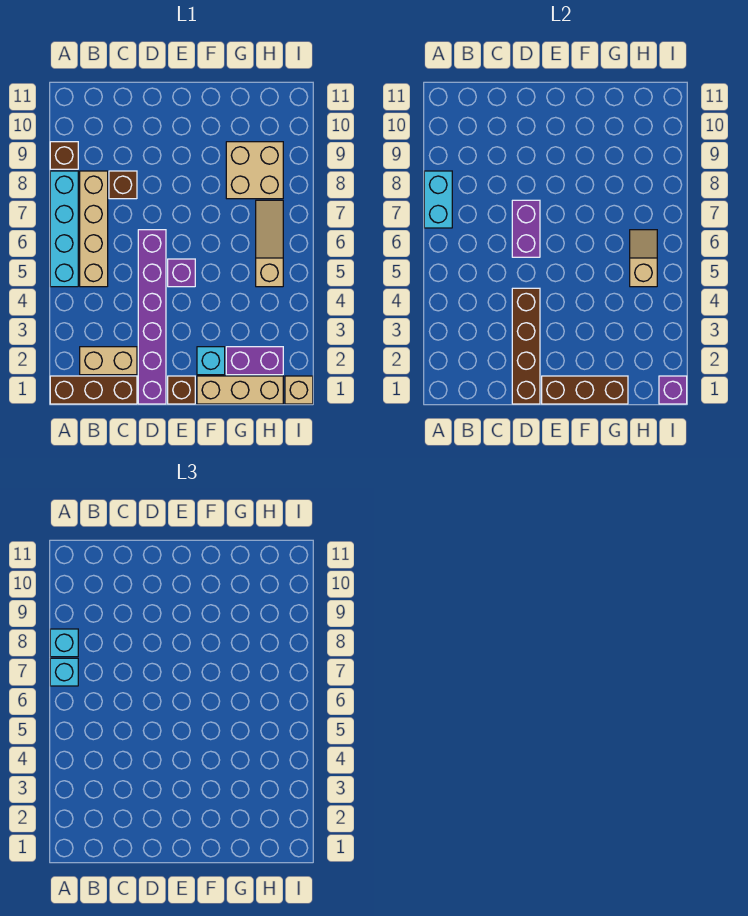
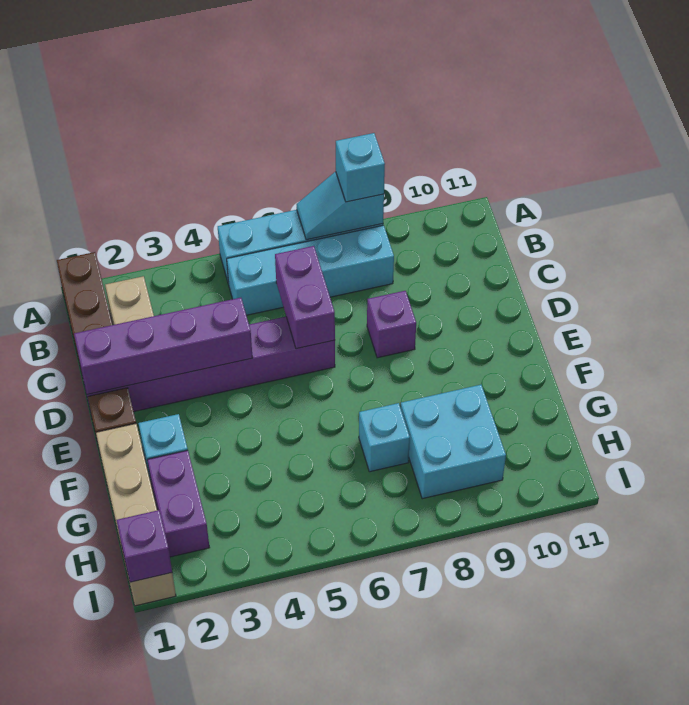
cyan brick A7:A8 level 2 -> cyan slope A7:A8 level 2 top 8
cyan brick A7 level 3 -> cyan brick G7 level 1
brown brick A9 level 1 -> none
tan brick B5:B8 level 1 -> cyan brick B5:B8 level 1
brown brick C8 level 1 -> none
brown brick D1:D4 level 2 -> purple brick D1:D4 level 2
purple brick D6:D7 level 2 -> purple brick C6:D6 level 2
brown brick E1:G1 level 2 -> none
purple brick E5 level 1 -> purple brick D8 level 1
tan brick G8:H9 level 1 -> cyan brick G8:H9 level 1
tan slope H5:H7 level 1 top 5 -> none
tan slope H5:H6 level 2 top 5 -> none

